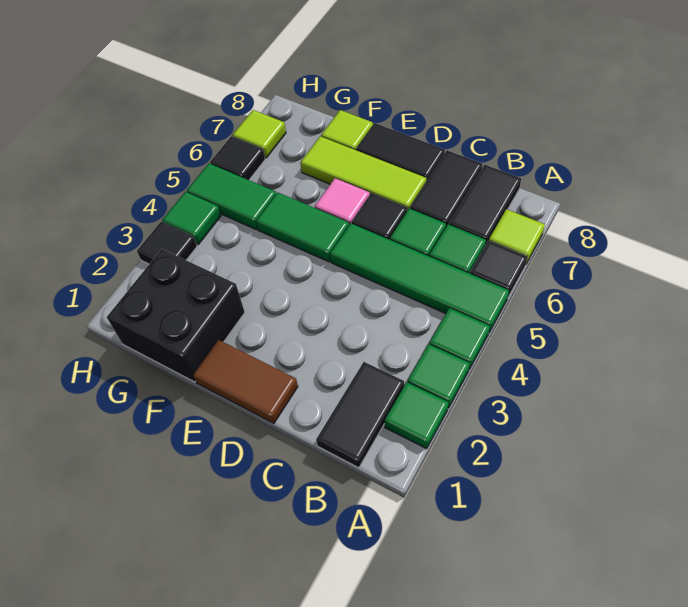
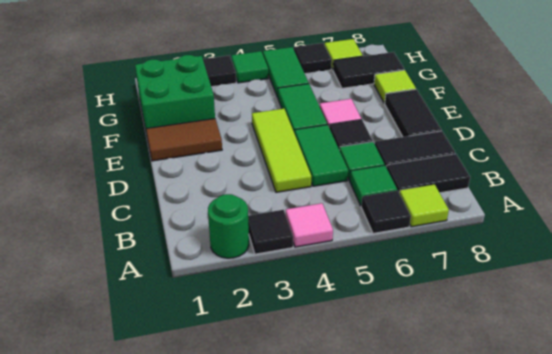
green tile A2 level 1 -> green round brick A2 level 1
green tile A3 level 1 -> black tile A3 level 1
green tile A4 level 1 -> pink tile A4 level 1
green tile A5:D5 level 1 -> green tile C5:D5 level 1
black tile B1:B2 level 1 -> black tile G7:G8 level 1
brown tile D1:E1 level 1 -> brown tile E1:E2 level 1
lime tile D7:F7 level 1 -> lime tile C4:E4 level 1
black brick F1:G2 level 1 -> green brick F1:G2 level 1

